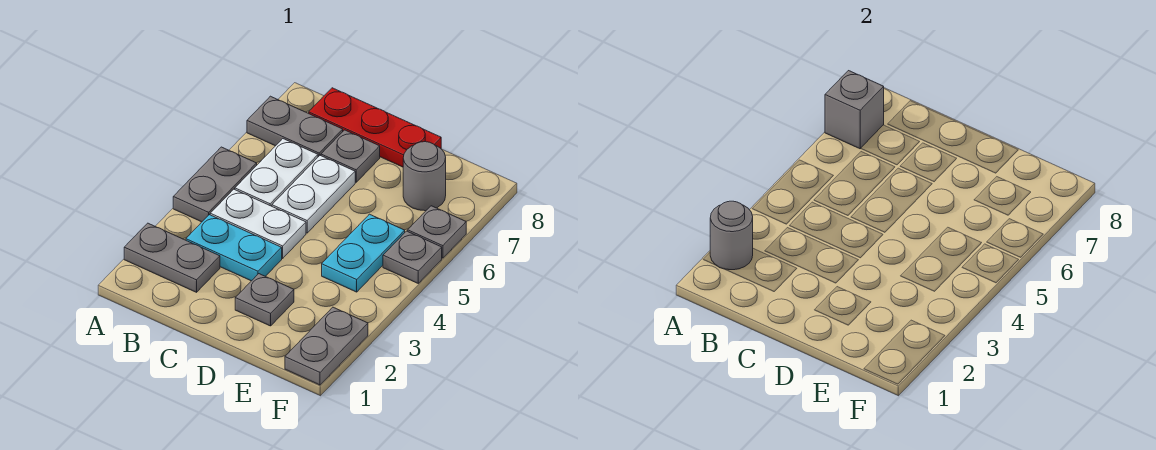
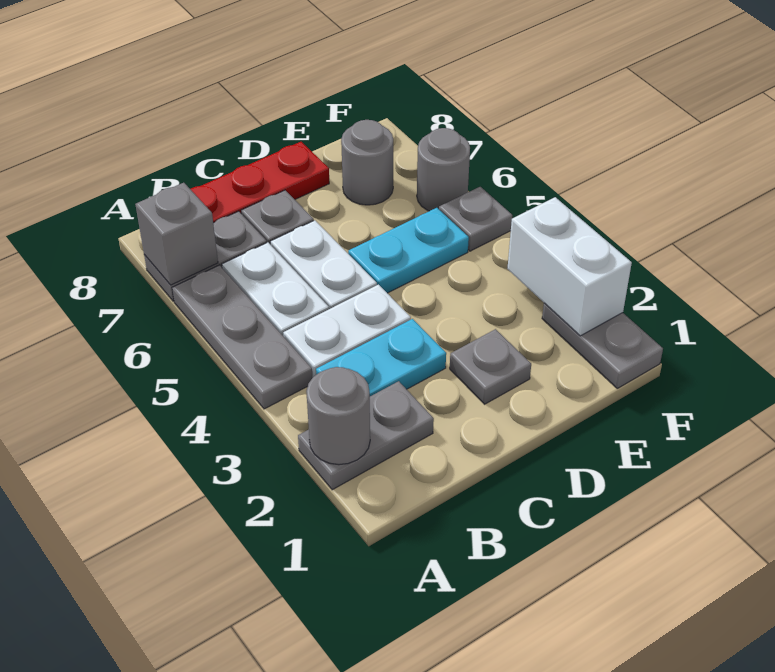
grey plate A4:A5 level 1 -> grey plate A4:A6 level 1
cyan plate E4:E5 level 1 -> cyan plate D5:E5 level 1
none -> white brick F2:F3 level 2
grey plate F6 level 1 -> grey round brick F6 level 1

